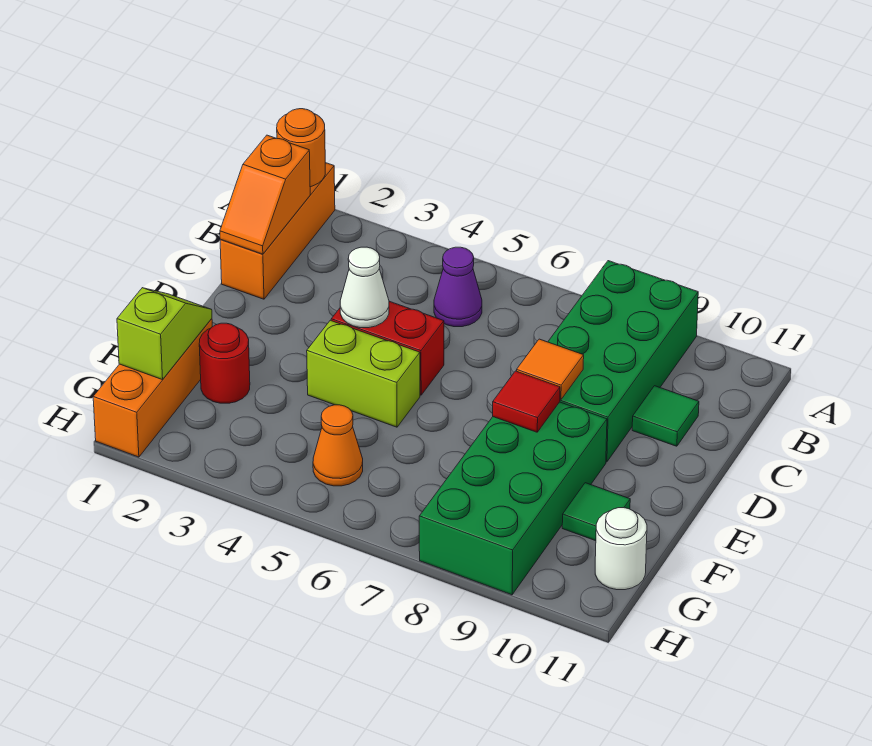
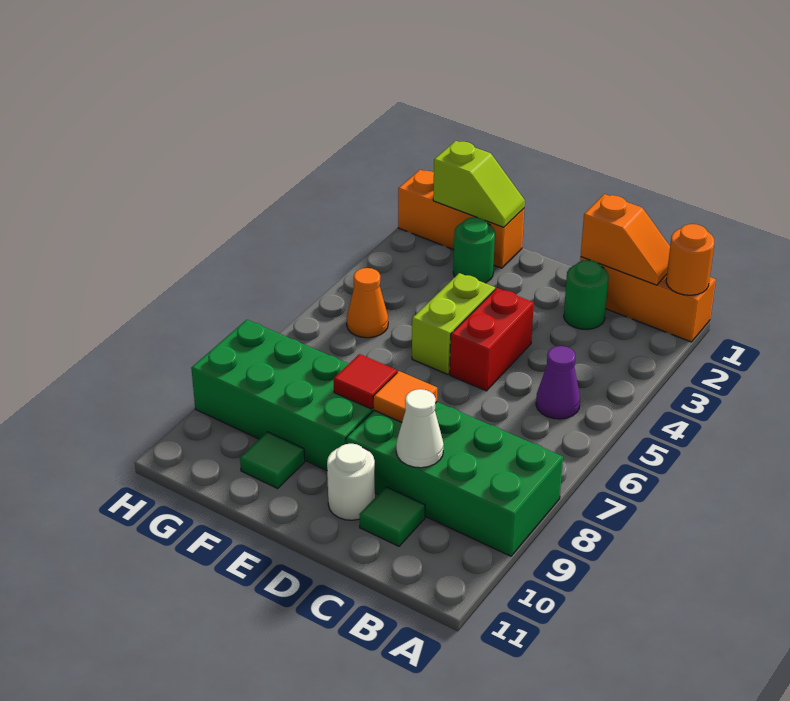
orange slope B1:C1 level 2 top B -> orange slope B1:C1 level 2 top C
none -> green round brick C2 level 1
white cone D4 level 2 -> white cone C9 level 2
red round brick F2 level 1 -> green round brick F2 level 1
white round brick G11 level 1 -> white round brick D10 level 1

